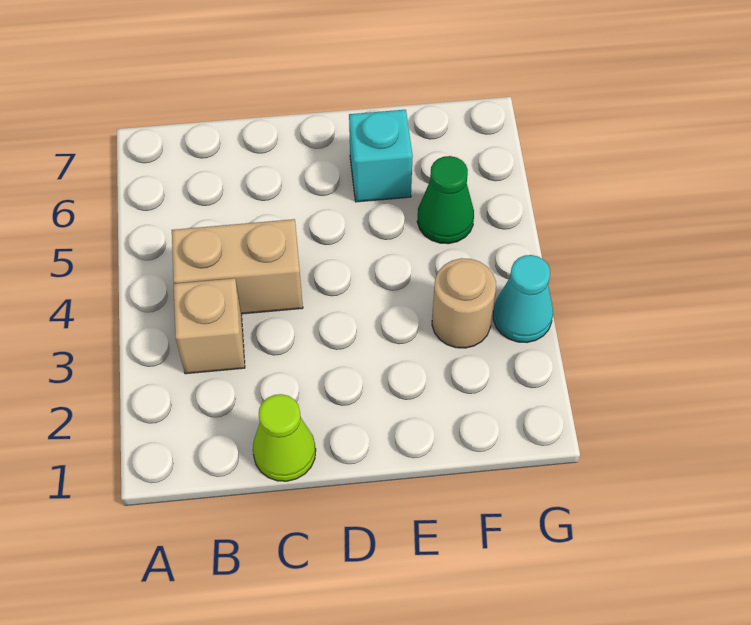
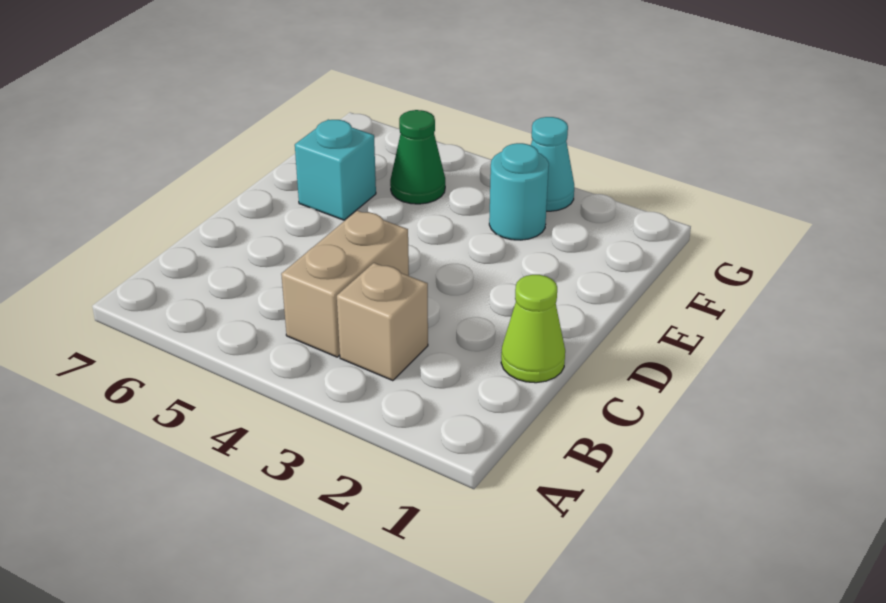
tan round brick F3 level 1 -> cyan round brick F3 level 1

